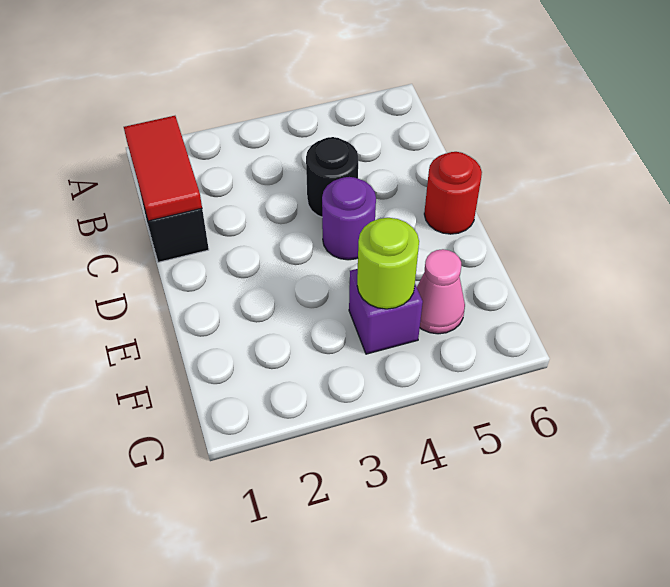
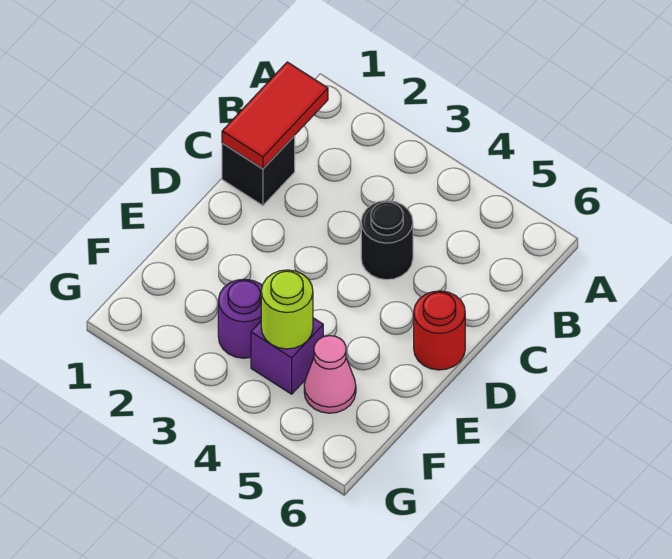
purple round brick D4 level 1 -> purple round brick F3 level 1

